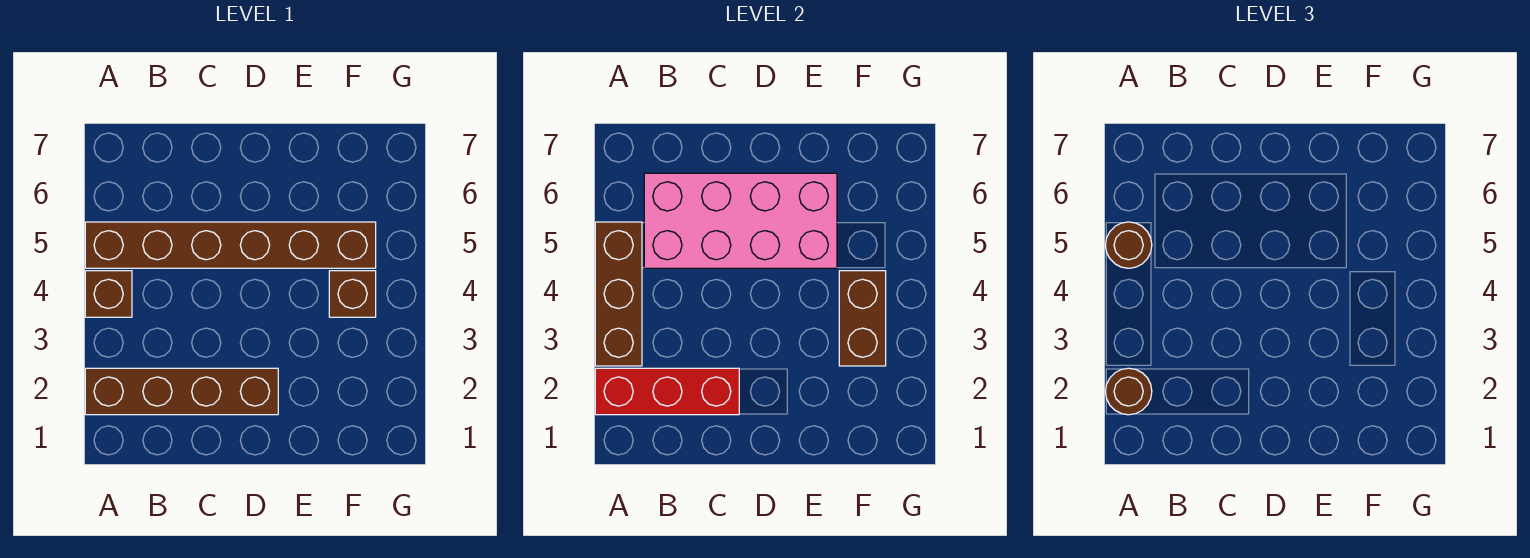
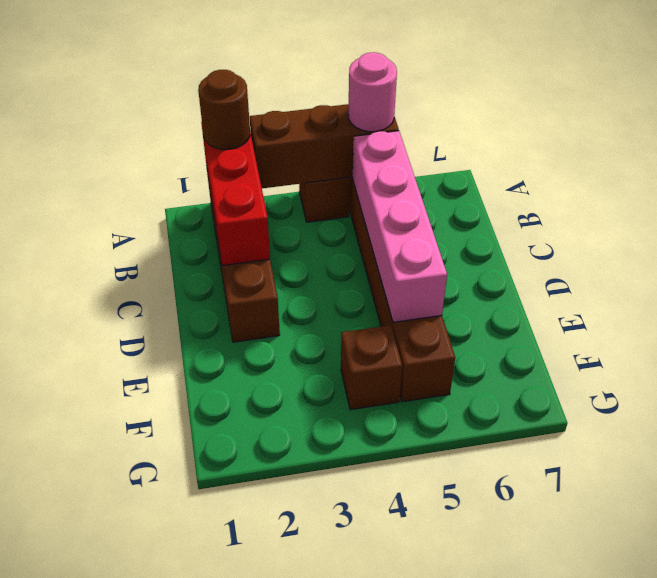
brown round brick A5 level 3 -> pink round brick A5 level 3
pink brick B5:E6 level 2 -> pink brick B5:E5 level 2
brown brick F3:F4 level 2 -> none

